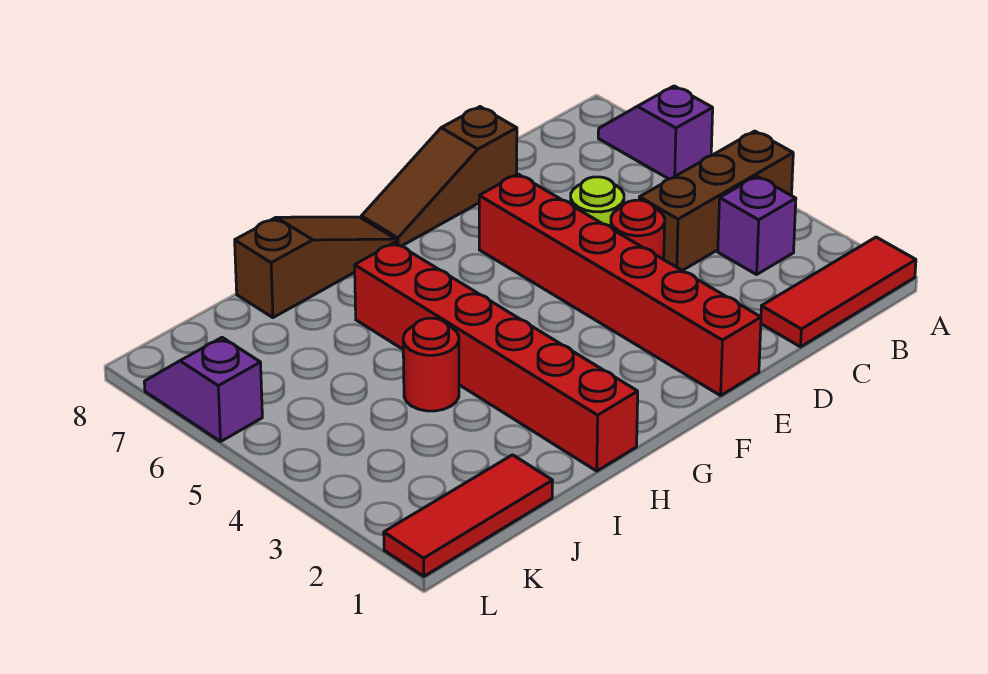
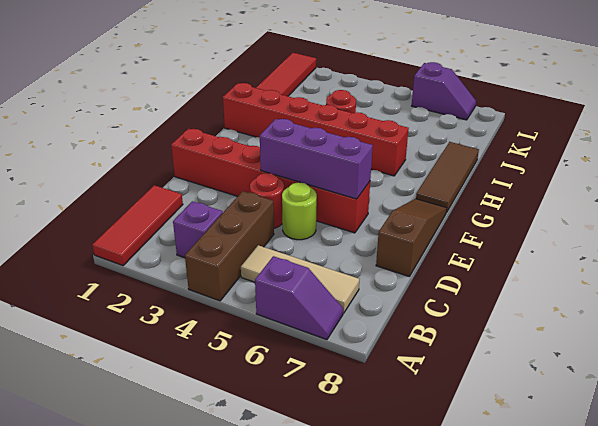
none -> tan tile B5:B7 level 1
none -> purple brick E4:E6 level 2
brown slope G8:I8 level 1 top I -> brown tile G8:I8 level 1

